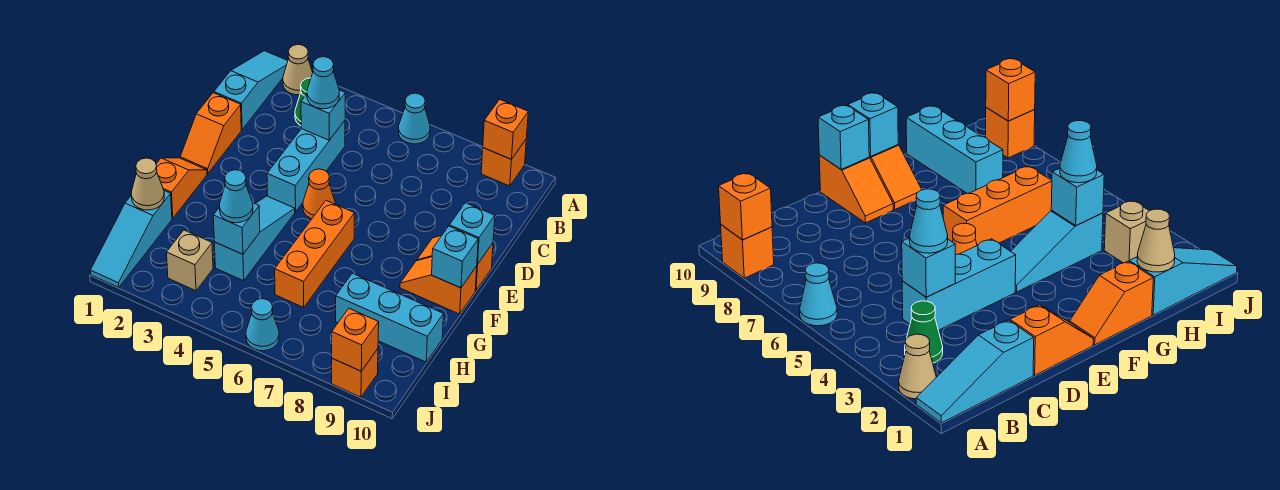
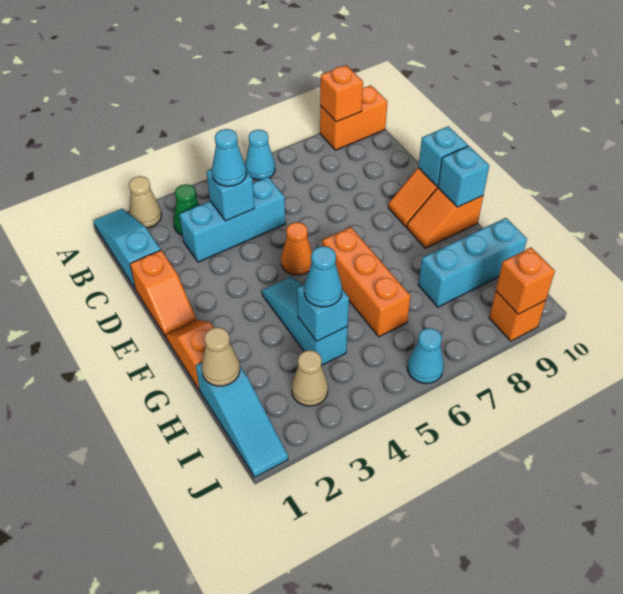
orange brick A9 level 1 -> orange brick A9:A10 level 1
cyan brick C4:E4 level 1 -> cyan brick C3:C5 level 1
tan brick I3 level 1 -> tan cone I3 level 1

